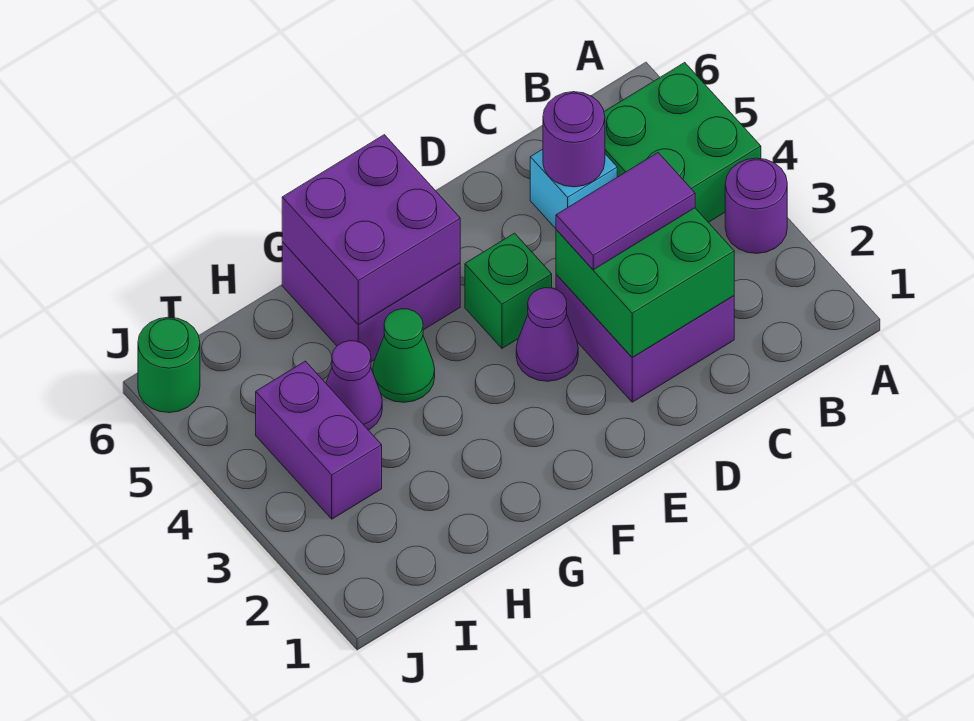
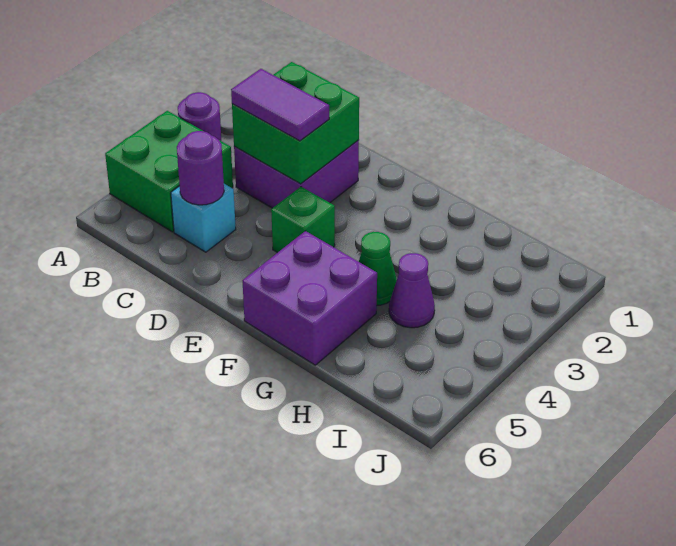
purple cone E3 level 1 -> none
purple brick F5:G6 level 2 -> none
purple brick I3:I4 level 1 -> none
green round brick J6 level 1 -> none

